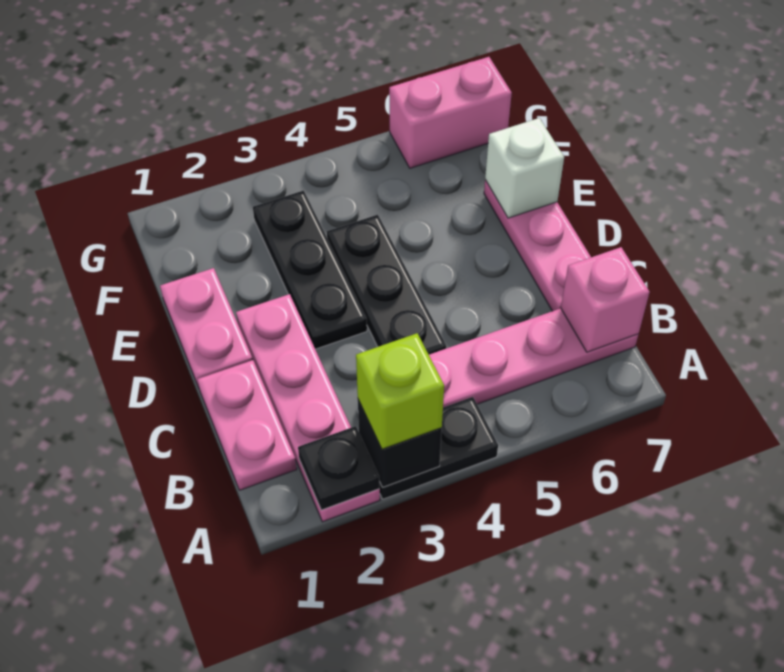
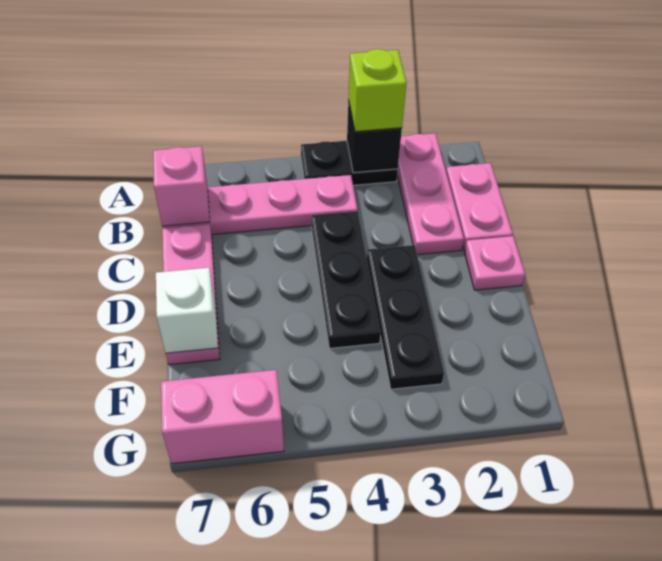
pink plate A2:D2 level 1 -> pink plate A2:C2 level 1
black plate A2 level 2 -> none
pink plate D1:E1 level 1 -> pink plate D1 level 1

